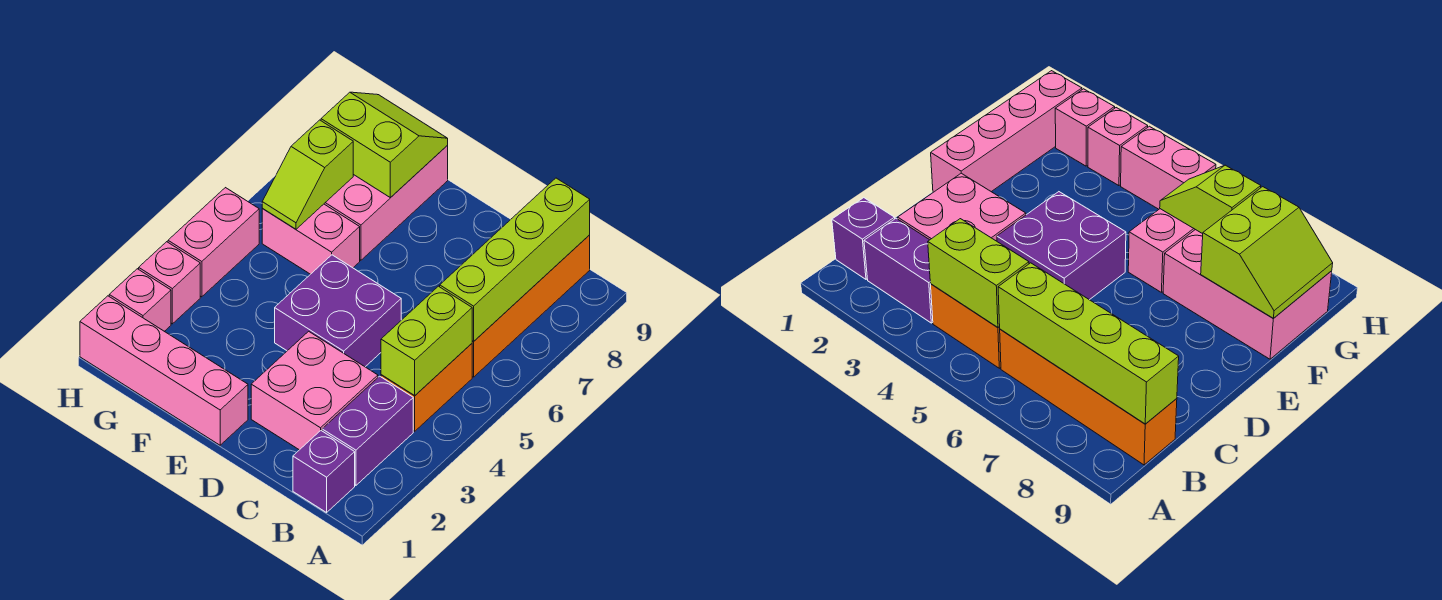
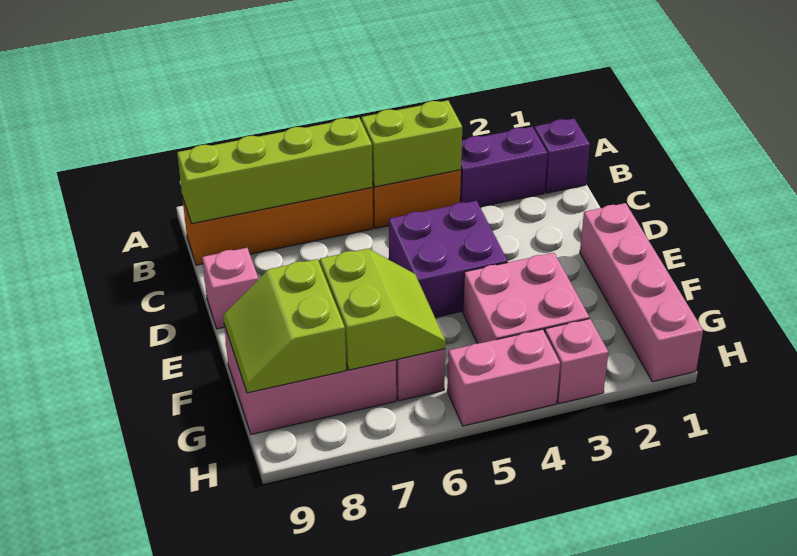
pink brick C2:D3 level 1 -> pink brick F3:G4 level 1
lime slope G6:G7 level 2 top 7 -> lime slope F6:G7 level 2 top 7
pink brick H2 level 1 -> pink brick D9 level 1

